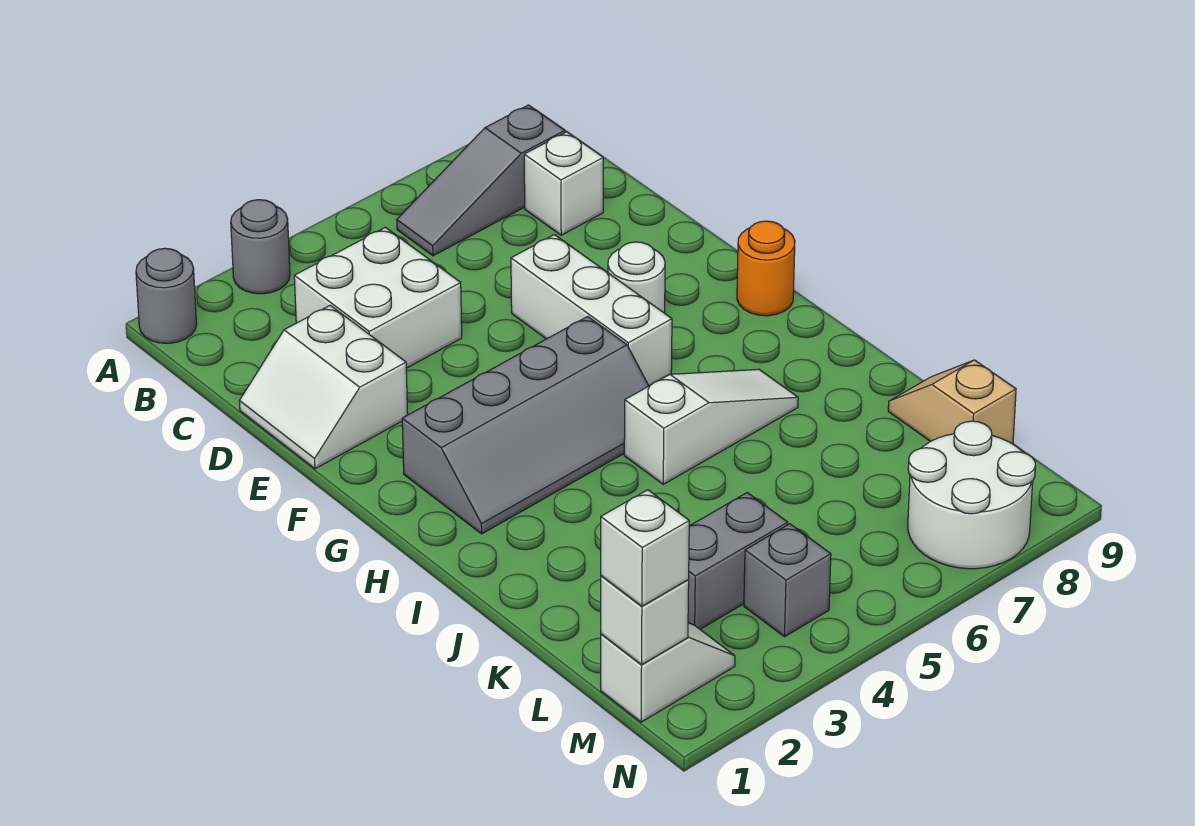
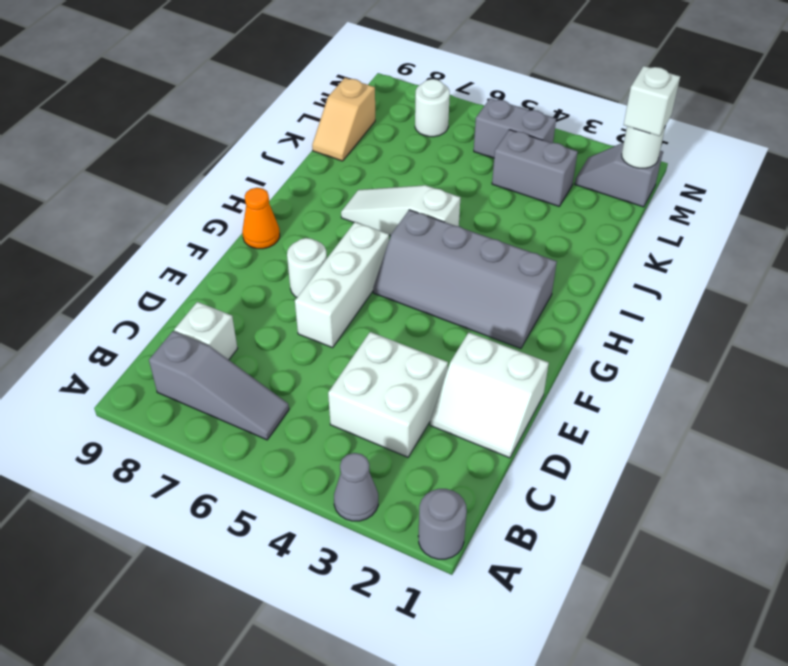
grey round brick A3 level 1 -> grey cone A3 level 1
white slope D1:E2 level 1 top 2 -> white slope D1:E2 level 1 top E
grey slope G2:H5 level 1 top G -> grey slope G2:H5 level 1 top H
orange round brick G9 level 1 -> orange cone G9 level 1
white slope M1:M2 level 1 top 1 -> grey slope M1:M2 level 1 top 1
white brick M1 level 2 -> white round brick M1 level 2
grey brick M4 level 1 -> grey brick M4:M5 level 1
white round brick M7:N8 level 1 -> white round brick M7 level 1

